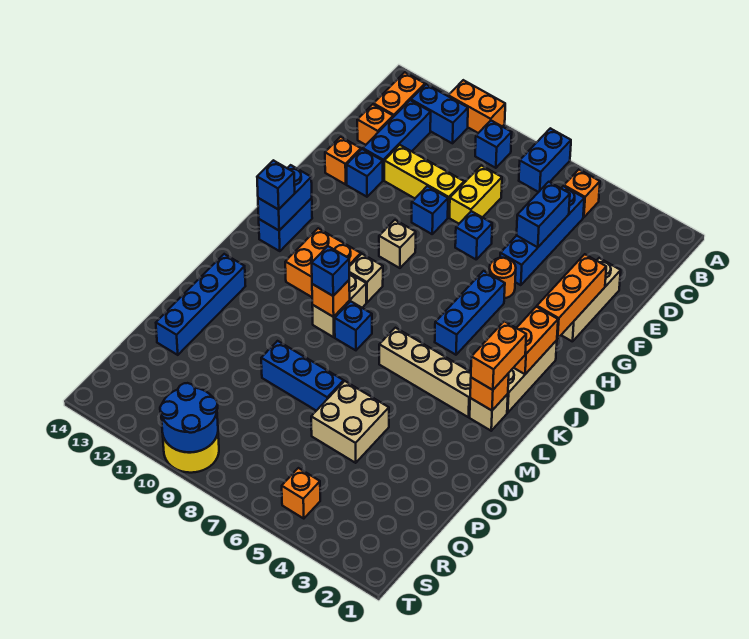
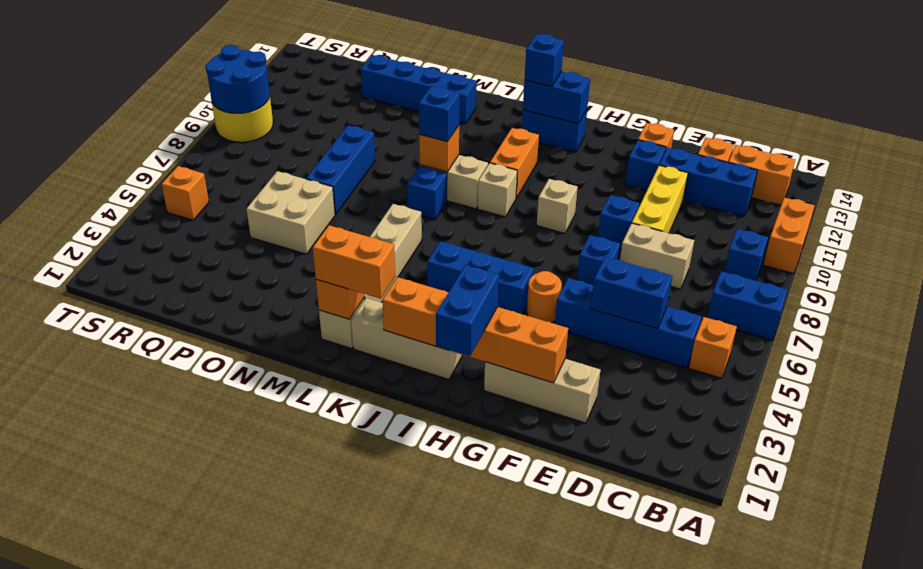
blue brick B11:B12 level 1 -> blue brick H1:H2 level 3
yellow brick D8:E8 level 1 -> tan brick D8:E8 level 1
orange brick J10:K11 level 1 -> orange brick J10:J11 level 1

